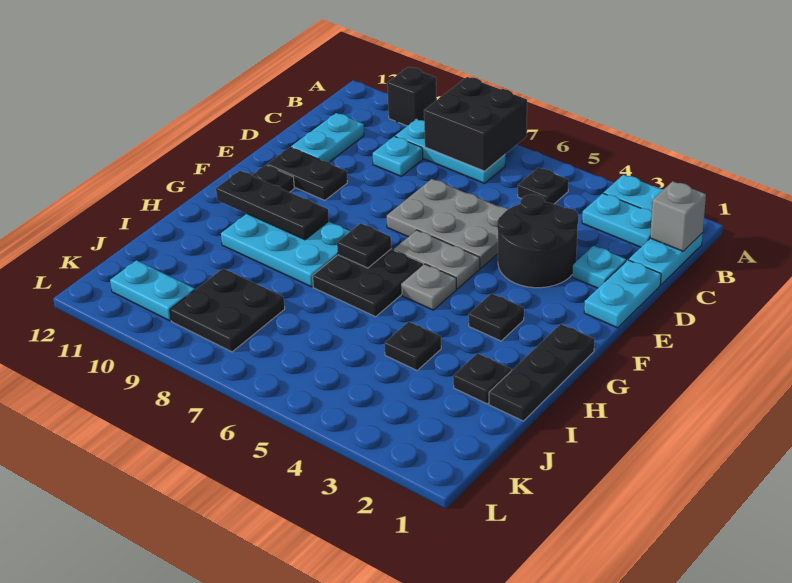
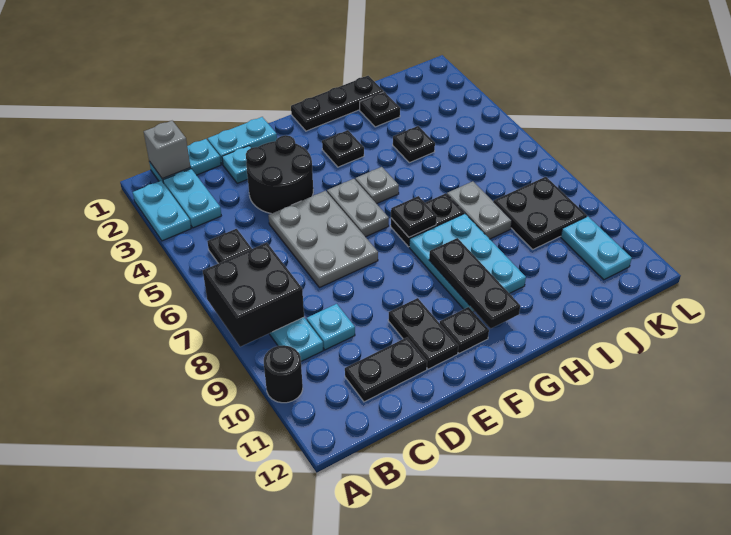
black brick A10 level 1 -> black round brick A10 level 1
cyan plate C11:D11 level 1 -> black plate C11:D11 level 1
black plate G6:H7 level 1 -> black plate G7:H7 level 1
none -> grey plate I7:I8 level 1

